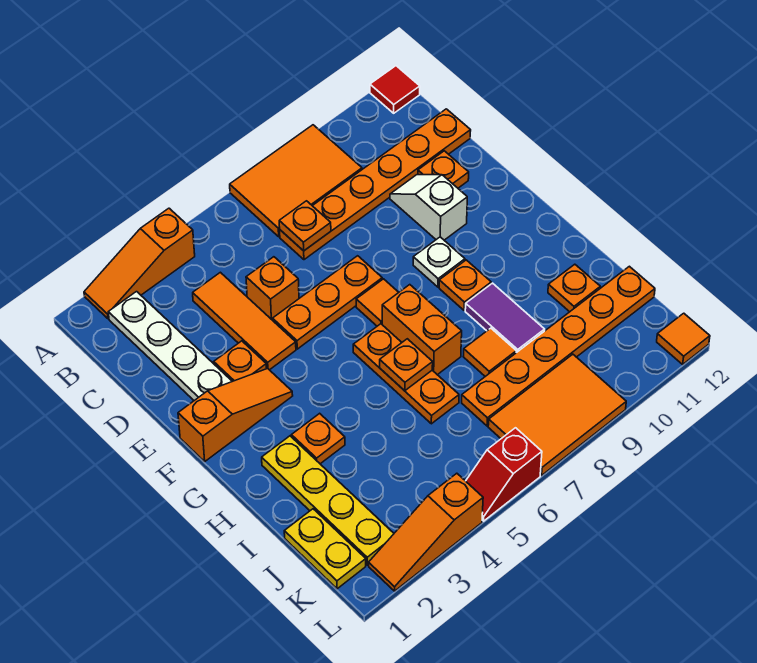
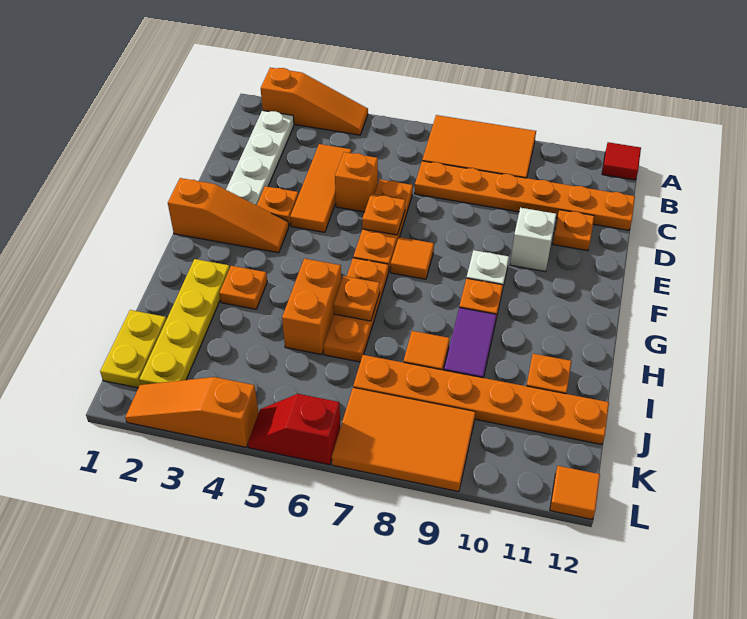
orange slope A2:A4 level 1 top 4 -> orange slope A2:A4 level 1 top 2
orange plate C7 level 2 -> orange plate E6 level 2
orange plate E5:E7 level 1 -> orange plate D6:F6 level 1
orange brick G7:H7 level 1 -> orange brick H5:I5 level 1

